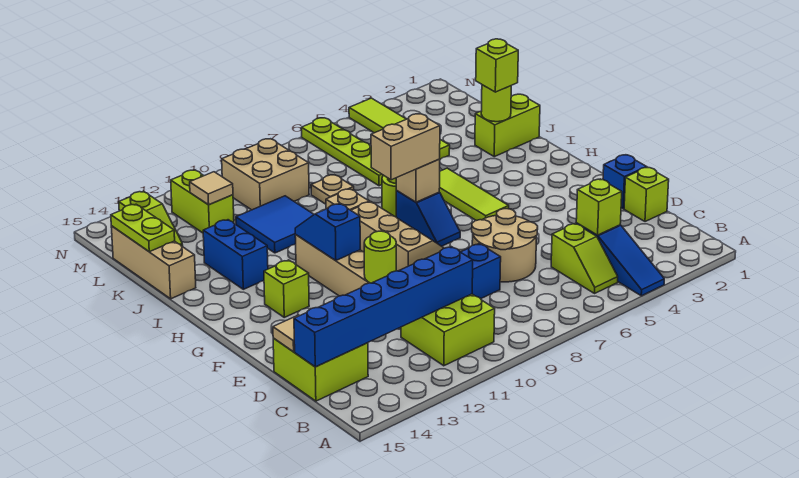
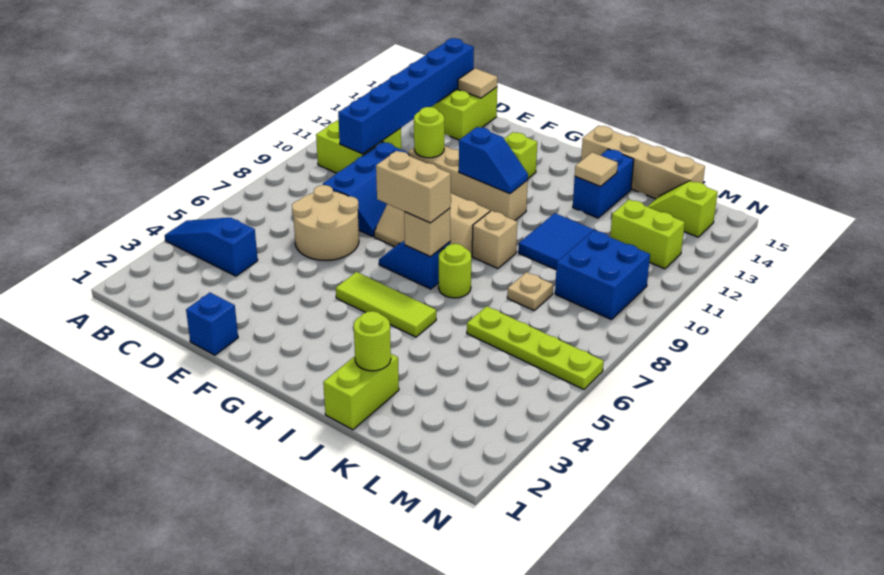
lime slope B5:C5 level 1 top C -> none
lime brick C4 level 2 -> none
lime brick D1 level 1 -> none
tan brick H7:H8 level 3 -> tan brick G7:H7 level 3
blue brick I13:J13 level 1 -> blue brick J13:J14 level 1
lime brick J2 level 3 -> none
tan brick J15:L15 level 1 -> tan brick I15:L15 level 1
lime tile K4:N4 level 1 -> none
lime plate K15:L15 level 2 -> none
tan brick L9:M10 level 1 -> blue brick L9:M10 level 1
tan tile L12 level 2 -> tan tile J13 level 2

